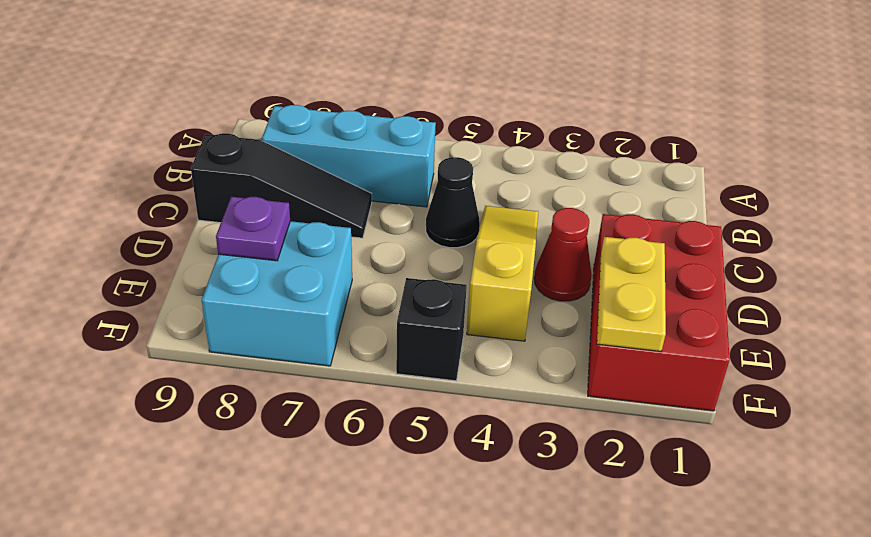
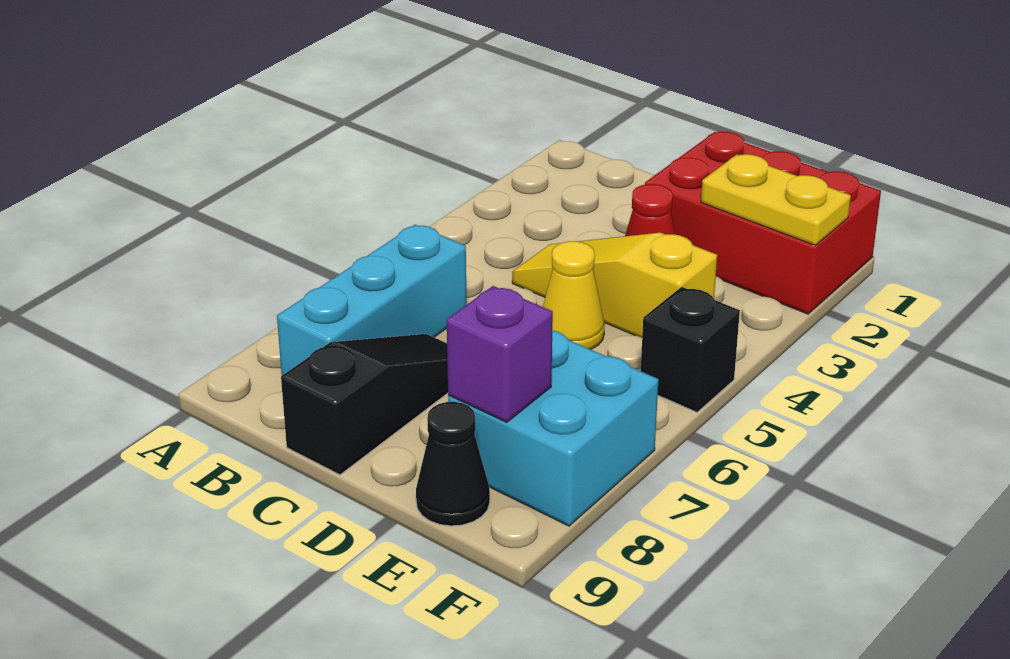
black cone C5 level 1 -> black cone E9 level 1
none -> yellow cone D5 level 1
purple plate E8 level 2 -> purple brick E8 level 2

